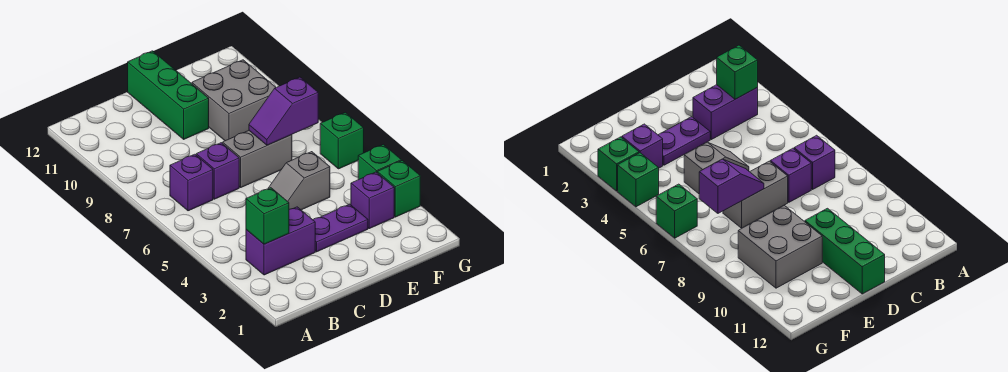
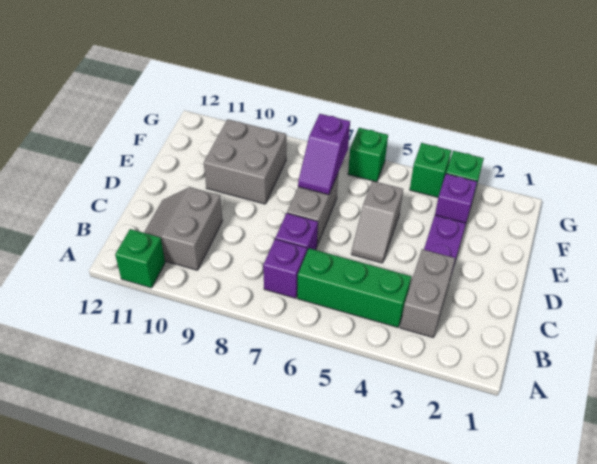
purple brick B3:C3 level 1 -> grey brick B3:C3 level 1
green brick B3 level 2 -> green brick A11 level 1
none -> grey slope B10:C11 level 1 top 10
green brick D10:D12 level 1 -> green brick B4:B6 level 1

